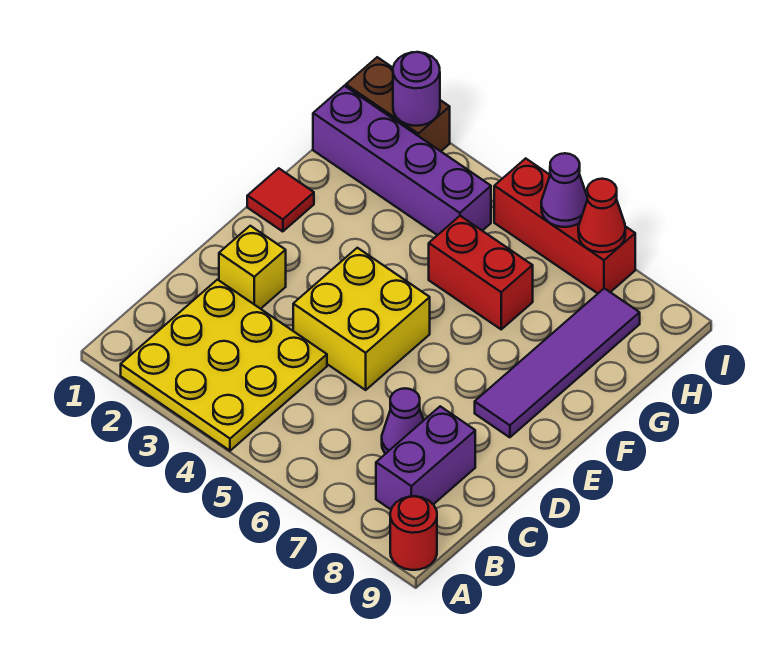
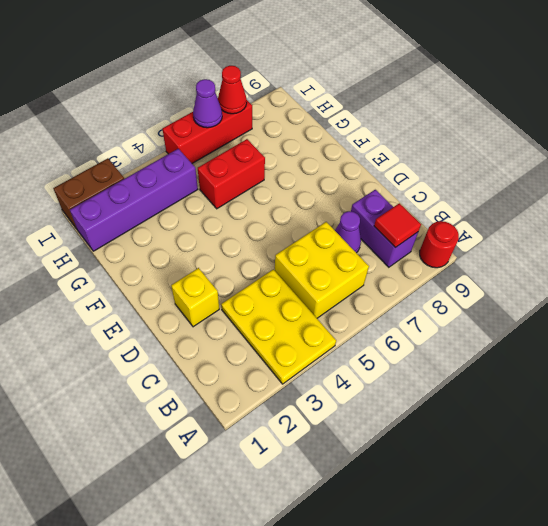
yellow plate A2:C4 level 1 -> yellow plate A3:C4 level 1
yellow brick D4:E5 level 1 -> yellow brick B5:C6 level 1
purple tile E8:H8 level 1 -> none
red tile F1 level 1 -> red tile B8 level 2
purple round brick I2 level 2 -> none

